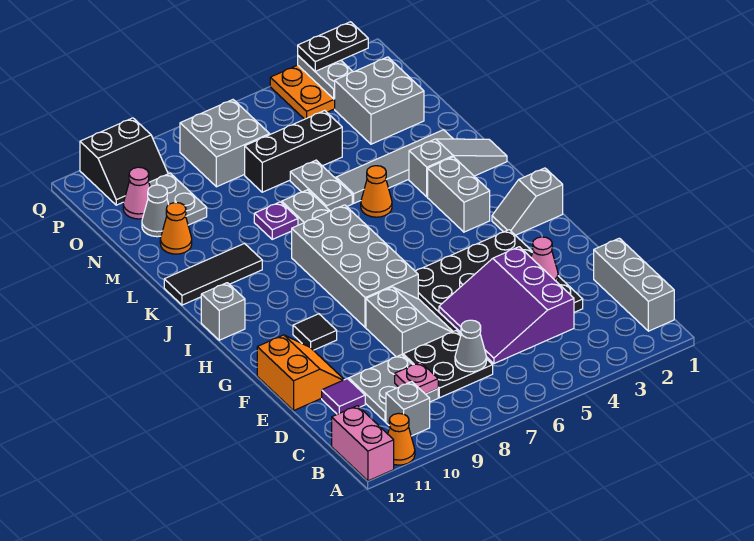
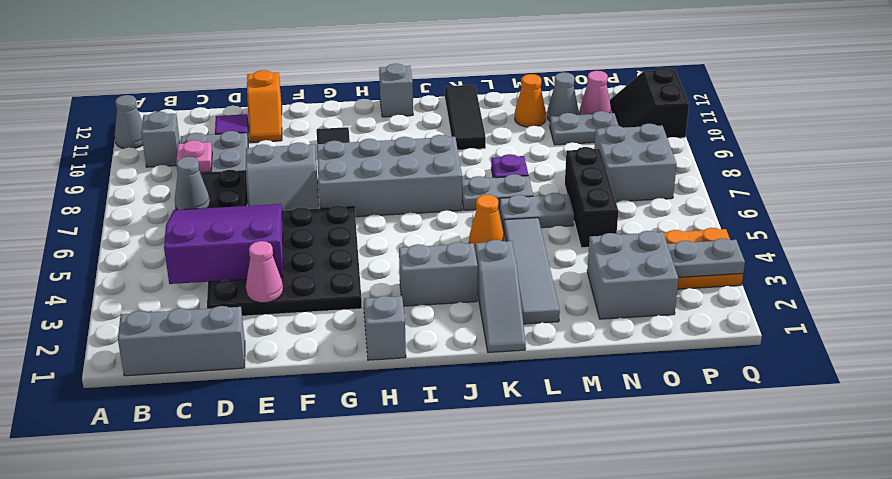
orange cone A11 level 1 -> grey cone A11 level 1
pink brick A12:B12 level 1 -> none
orange slope E11:F12 level 1 top 12 -> orange slope E11:E12 level 1 top 12
black plate Q2:Q3 level 3 -> none

